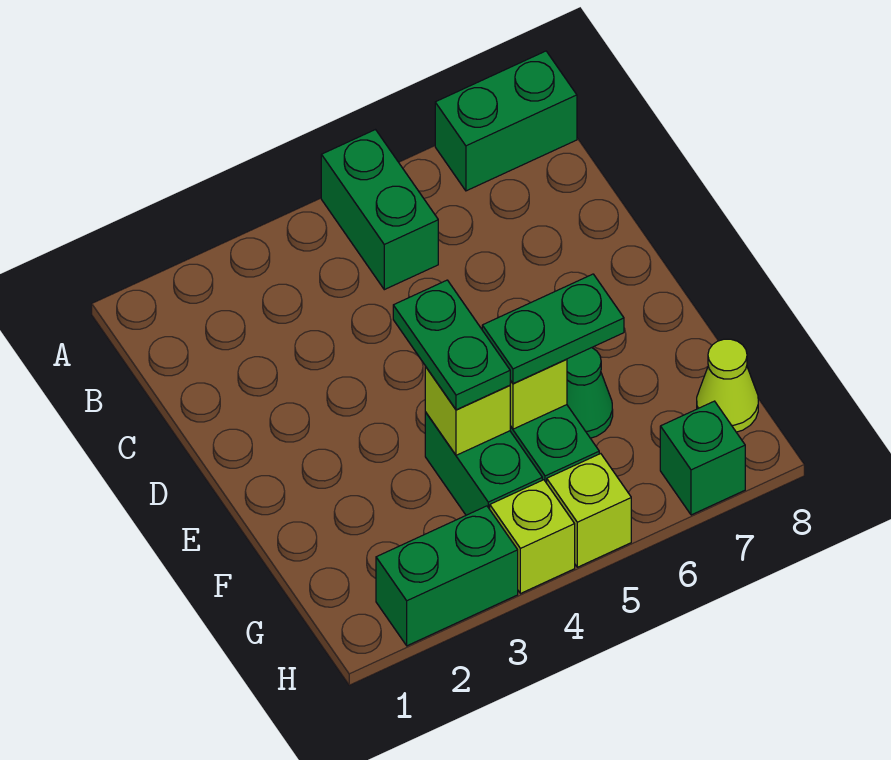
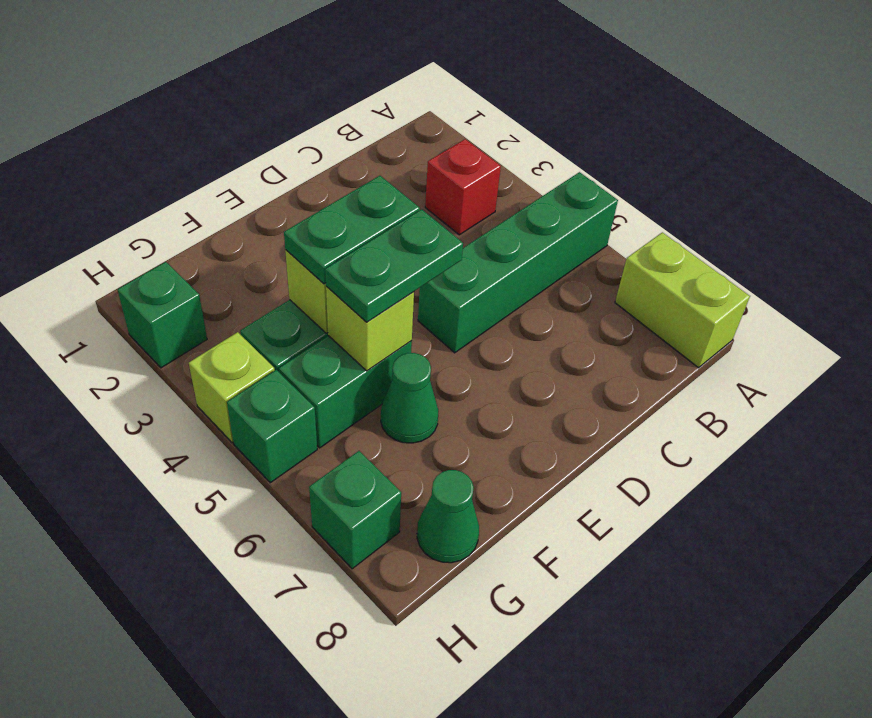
green brick A5:B5 level 1 -> green brick A5:D5 level 1
green brick A7:A8 level 1 -> lime brick A7:A8 level 1
none -> red brick B3 level 1
green plate F5:F6 level 3 -> green plate E5:F5 level 3
lime cone G8 level 1 -> green cone G8 level 1
green brick H2:H3 level 1 -> green brick H2 level 1
lime brick H5 level 1 -> green brick H5 level 1

